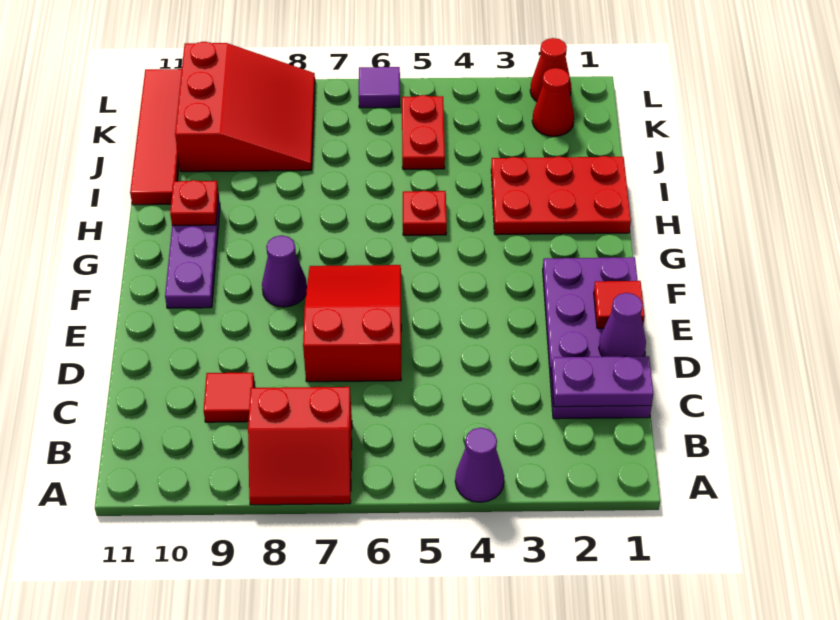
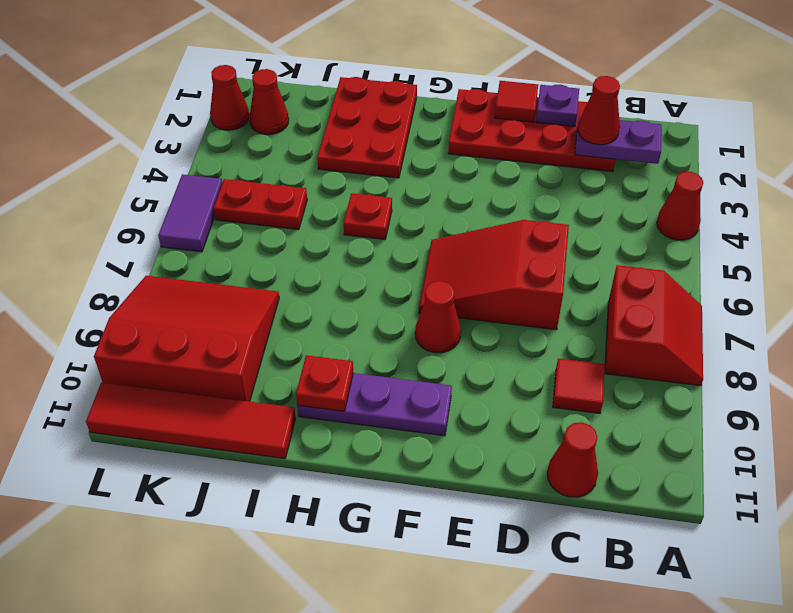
purple cone A4 level 1 -> red cone A4 level 1
purple plate C1:F2 level 1 -> red plate C1:F2 level 1
purple plate C1:C2 level 2 -> purple plate B2:C2 level 2
none -> red cone C2 level 3
none -> red cone C11 level 1
purple cone D1 level 2 -> purple plate D1 level 2
purple cone F8 level 1 -> red cone F8 level 1
purple tile L6 level 1 -> purple tile L5:L6 level 1

